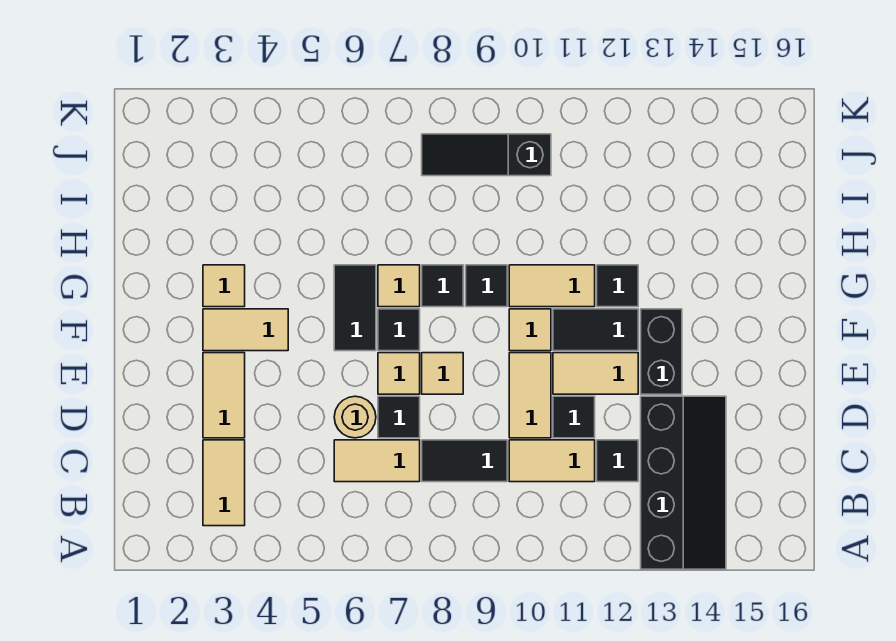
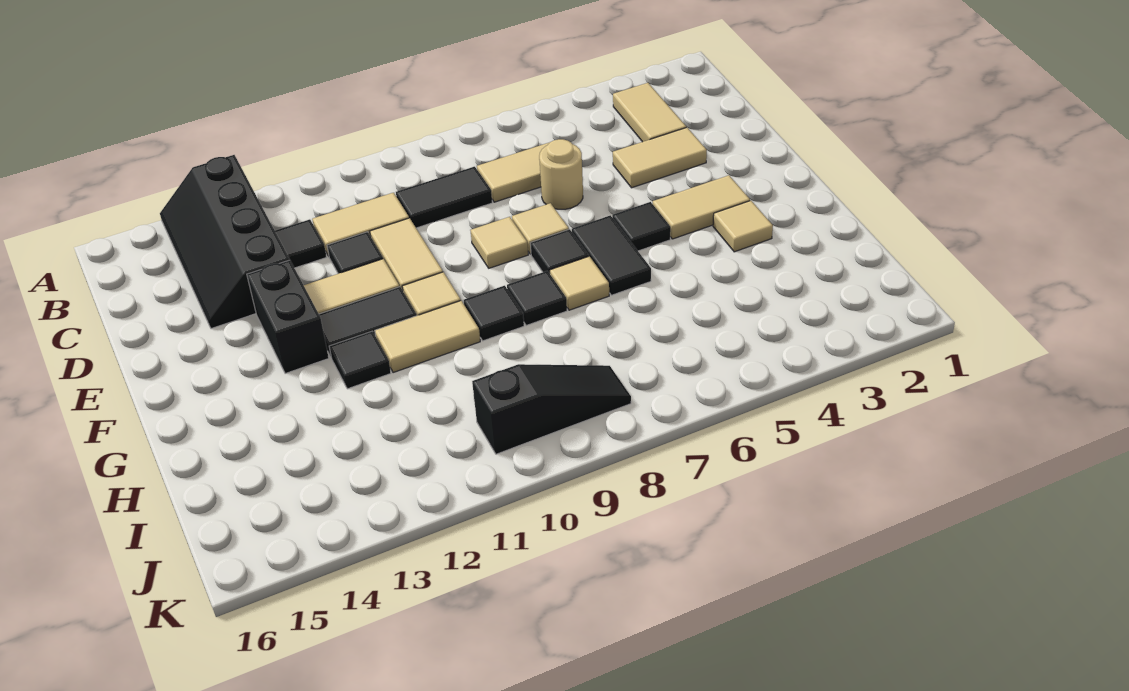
tan tile D3:E3 level 1 -> tan tile D3:D4 level 1
black tile D7 level 1 -> black tile F5 level 1

